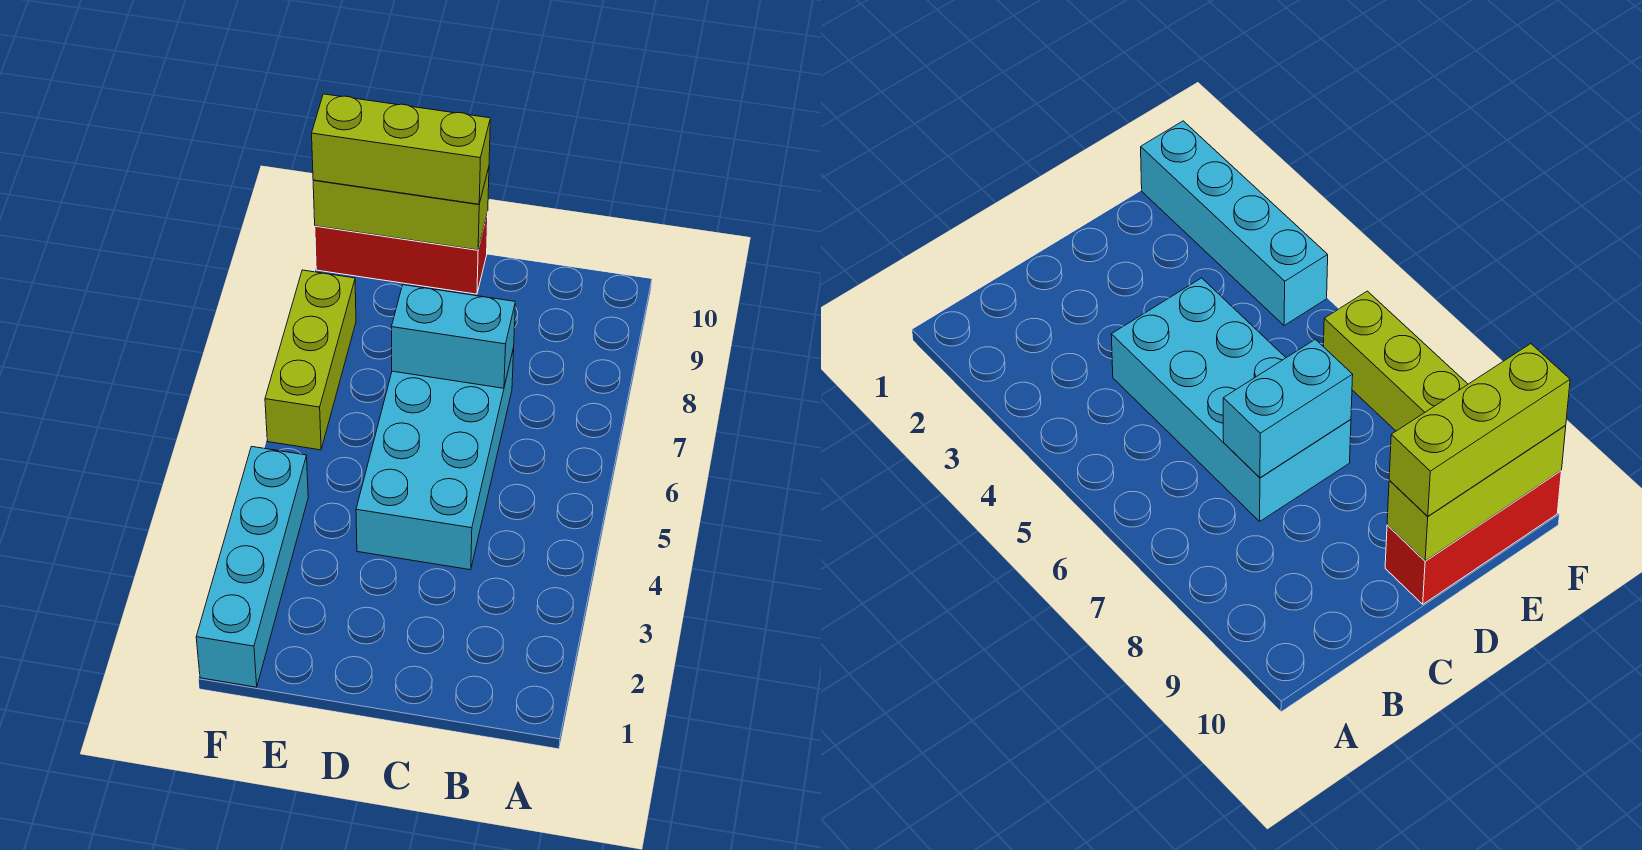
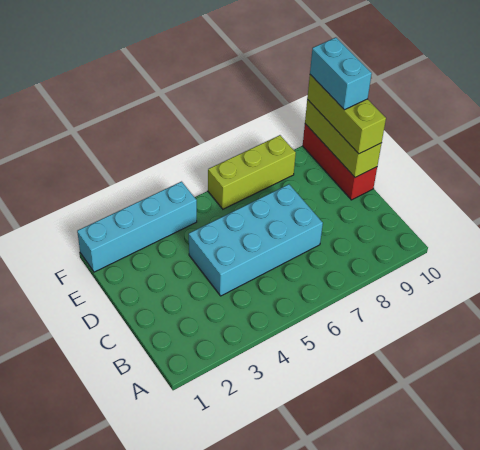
cyan brick C7:D7 level 2 -> cyan brick E10:F10 level 4

